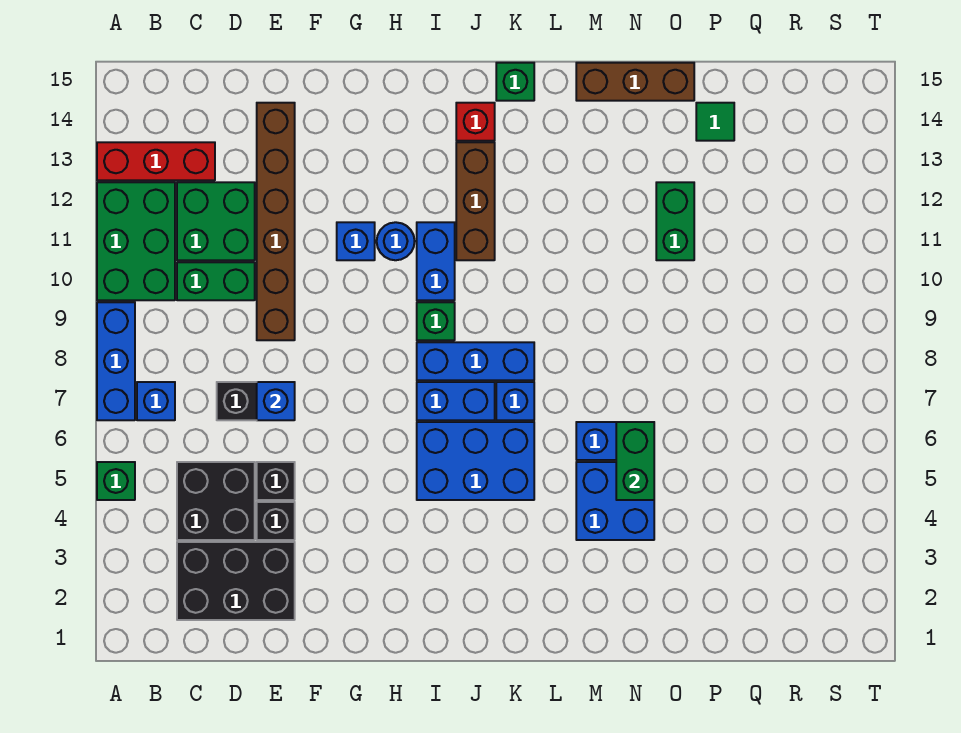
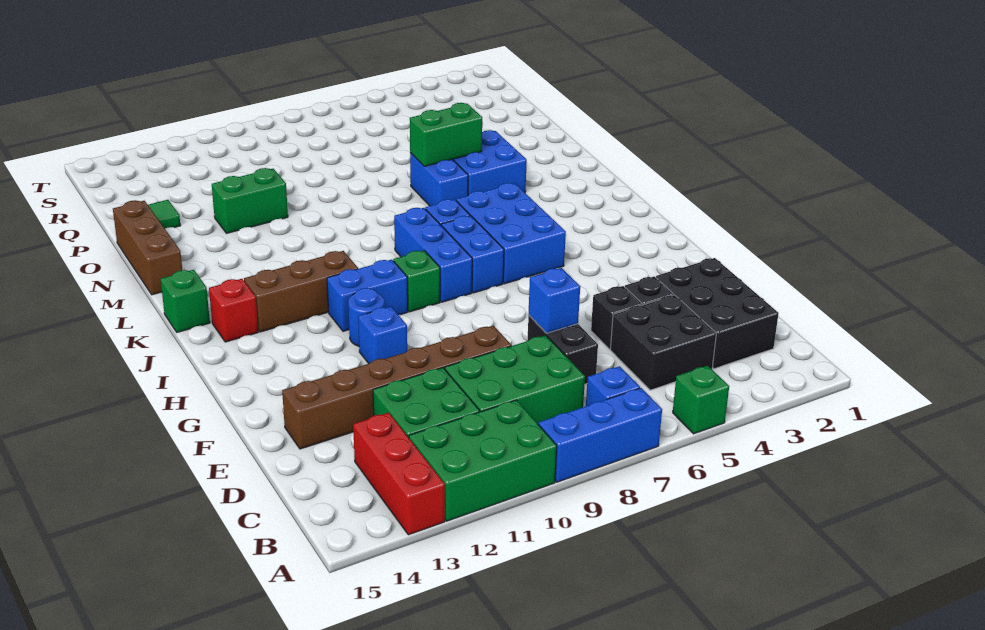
green brick C10:D10 level 1 -> green brick C8:D10 level 1

